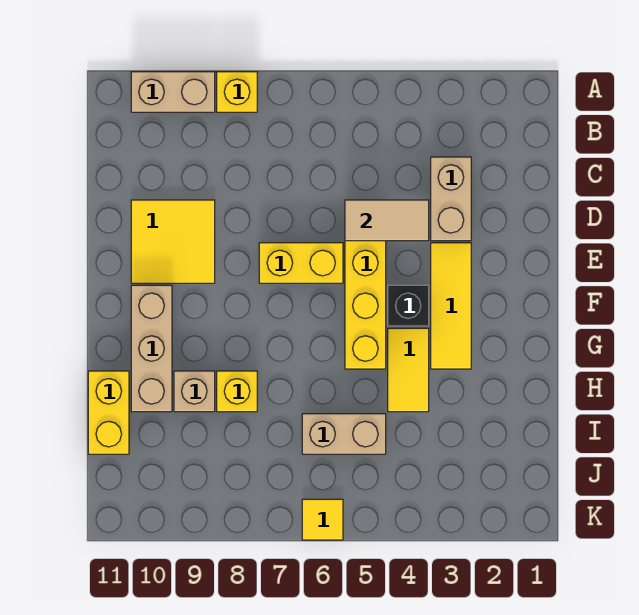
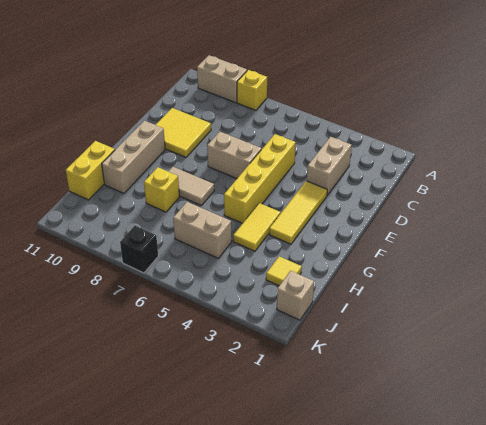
tan tile D4:D5 level 2 -> tan tile G7:G8 level 1
yellow brick E6:E7 level 1 -> tan brick E6:E7 level 1
black brick F4 level 1 -> black brick K7 level 1
tan brick H9 level 1 -> tan brick J1 level 1
yellow tile K6 level 1 -> yellow tile I2 level 1

